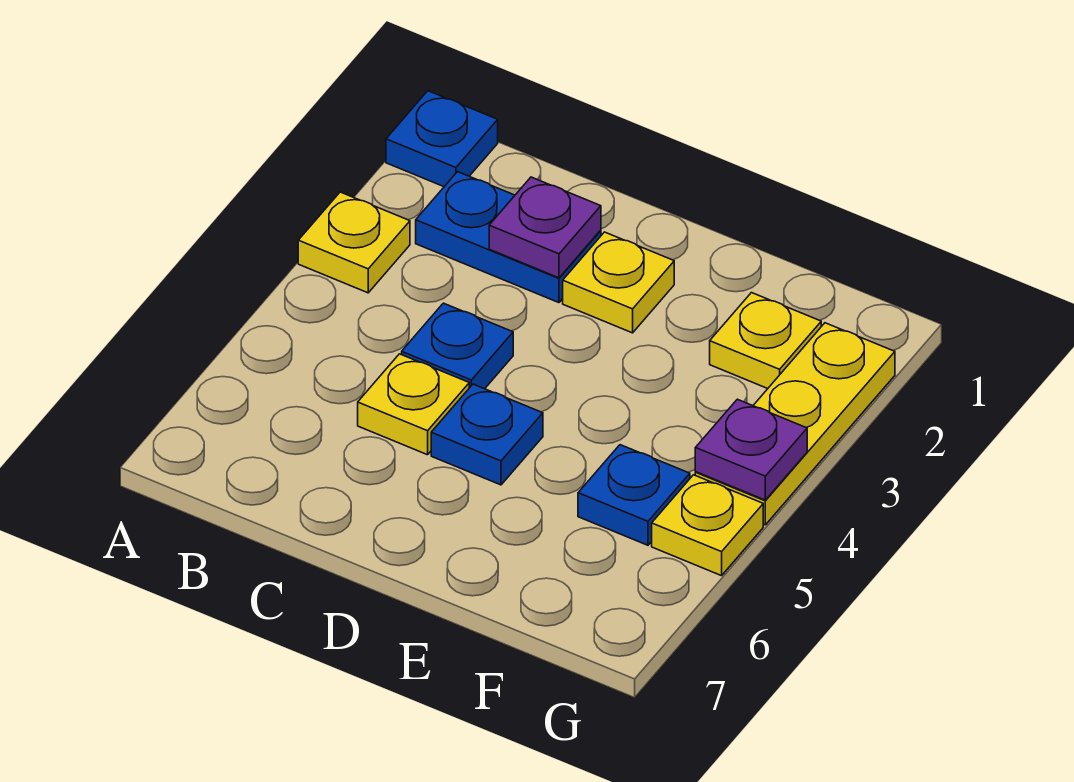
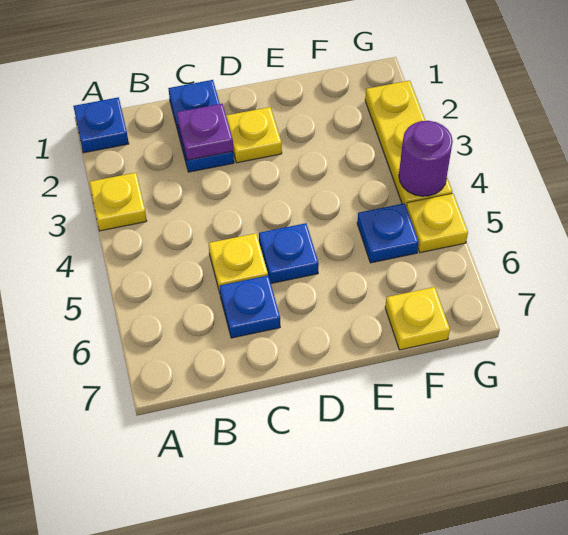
blue plate B2:C2 level 1 -> blue plate C1:C2 level 1
blue plate C4 level 1 -> blue plate C6 level 1
yellow plate F2 level 1 -> yellow plate F7 level 1
purple plate G4 level 2 -> purple round brick G4 level 2

